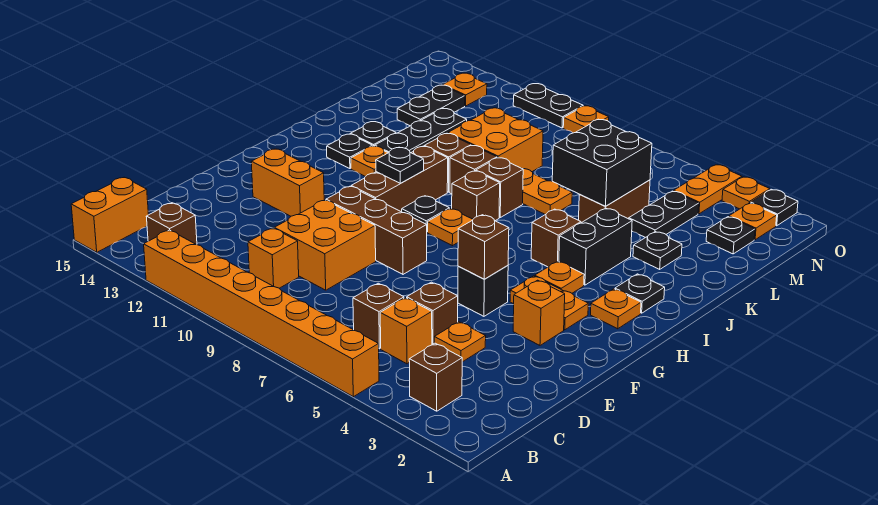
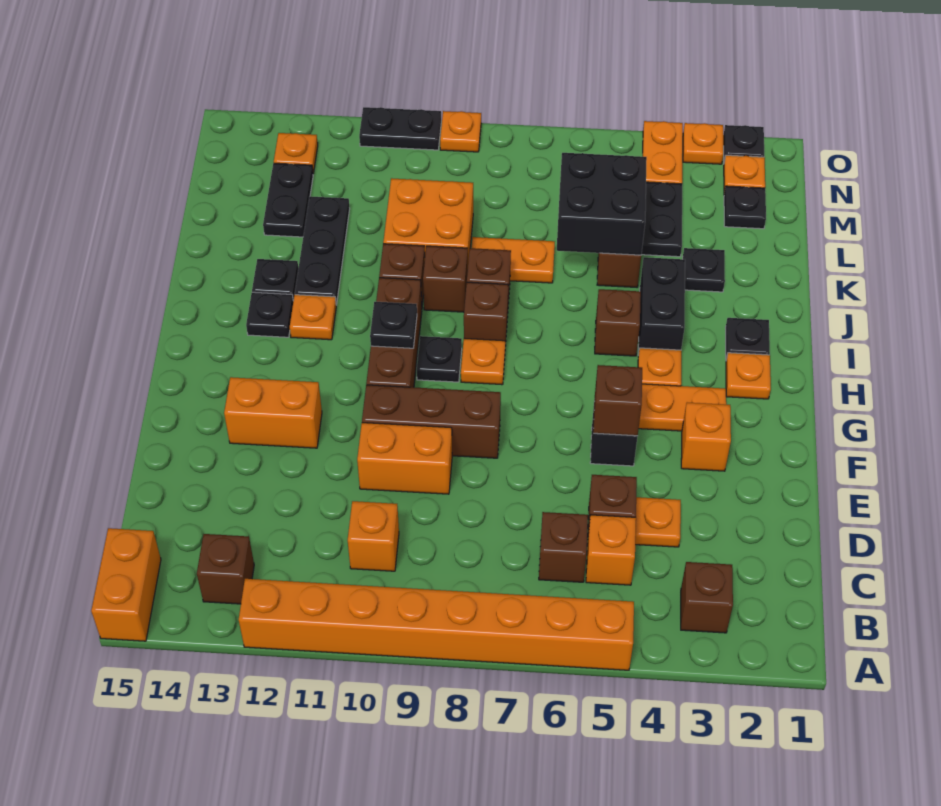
orange brick D9:E10 level 1 -> orange brick E9:E10 level 1

